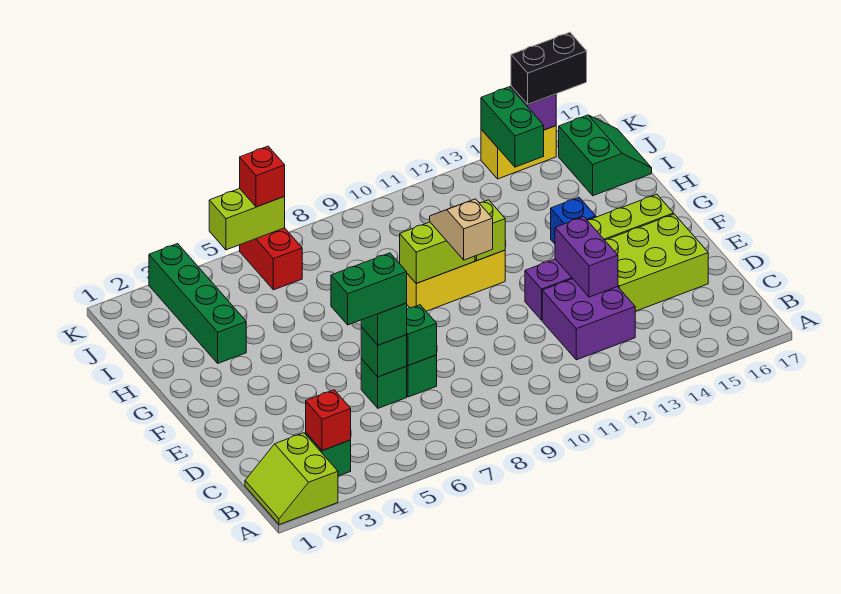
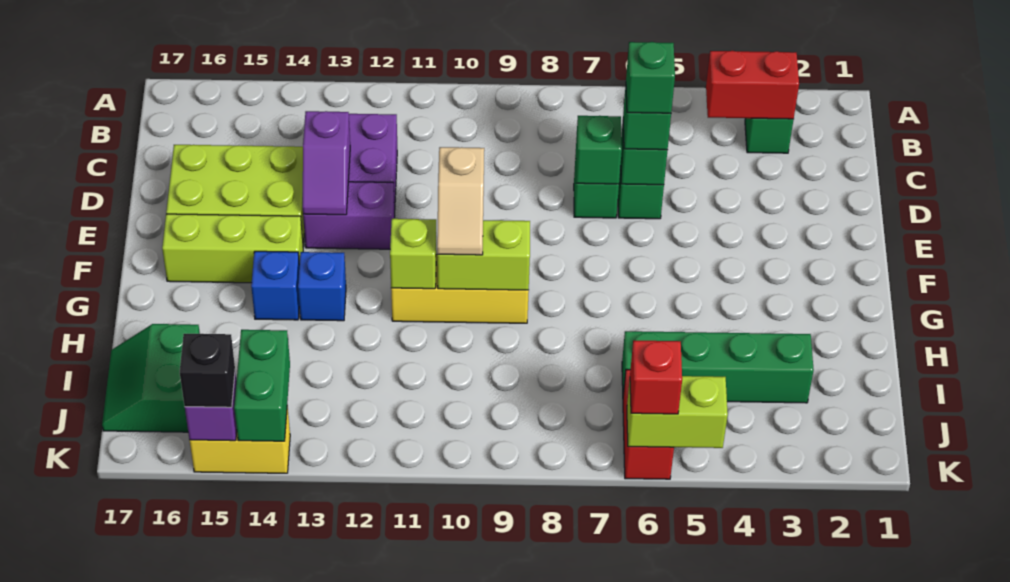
lime slope A1:B2 level 1 top 2 -> none
red brick B3 level 2 -> red brick B3:B4 level 2
green brick D5:D6 level 4 -> green brick D6 level 4
purple brick D13:E13 level 2 -> purple slope D13:E13 level 2 top D
none -> blue brick G13 level 1
green brick H3:K3 level 1 -> green brick I3:I6 level 1
black brick K15:K16 level 3 -> black brick K15 level 3

